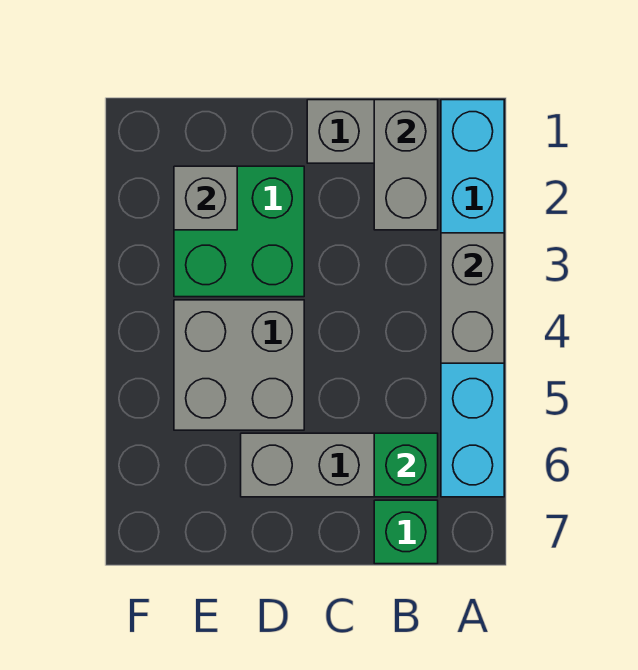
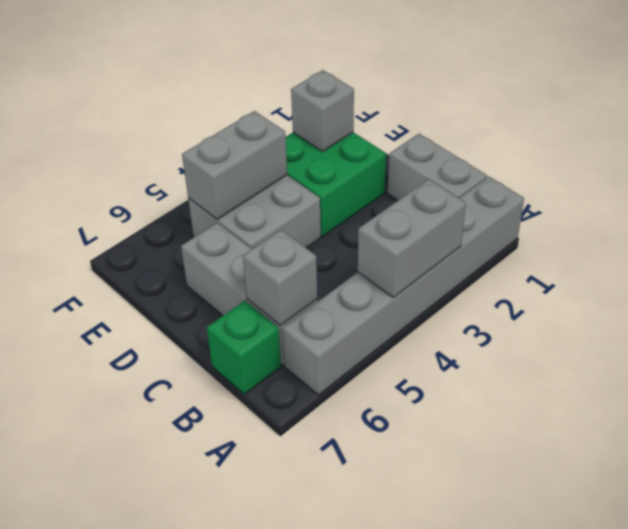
cyan brick A1:A6 level 1 -> grey brick A1:A6 level 1
grey brick B1:B2 level 2 -> grey brick E4:E5 level 2
green brick B6 level 2 -> grey brick B6 level 2

